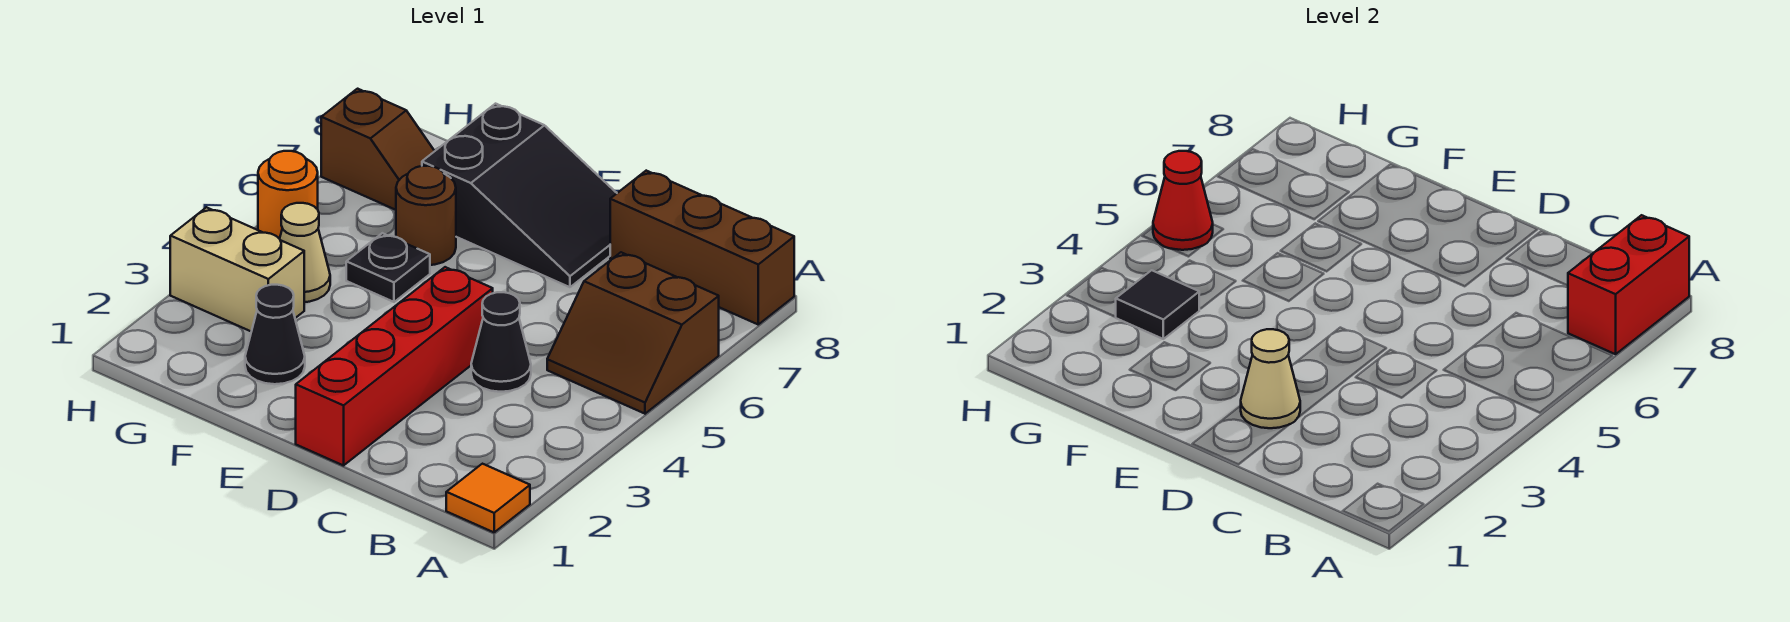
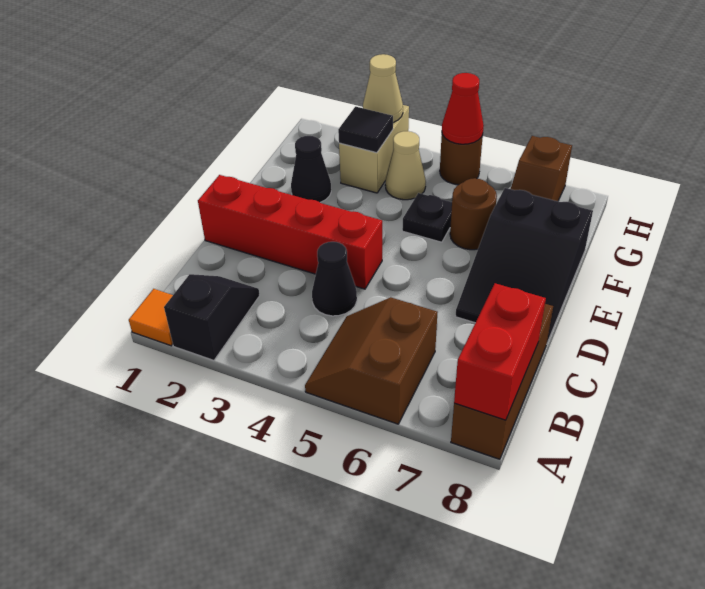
none -> black slope A2:B2 level 1 top A
red brick A7:A8 level 2 -> red brick A8:B8 level 2
tan cone D2 level 2 -> tan cone H3 level 2
orange round brick H5 level 1 -> brown round brick H5 level 1

